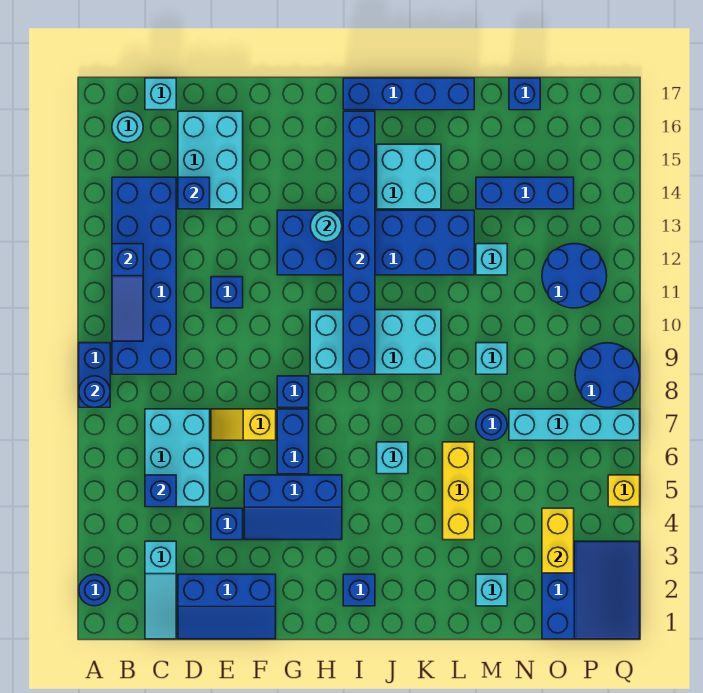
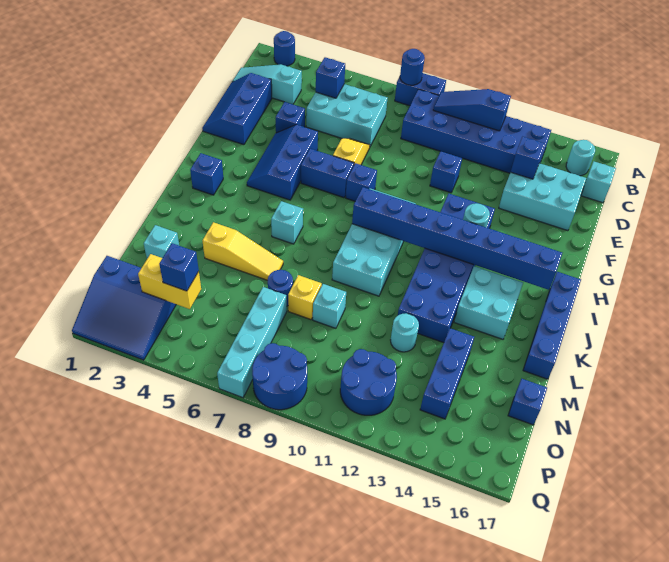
yellow brick L4:L6 level 1 -> yellow slope L4:L6 level 1 top 4
cyan brick M12 level 1 -> cyan round brick M12 level 1
none -> blue brick O4 level 3
yellow brick Q5 level 1 -> yellow brick M8 level 1

